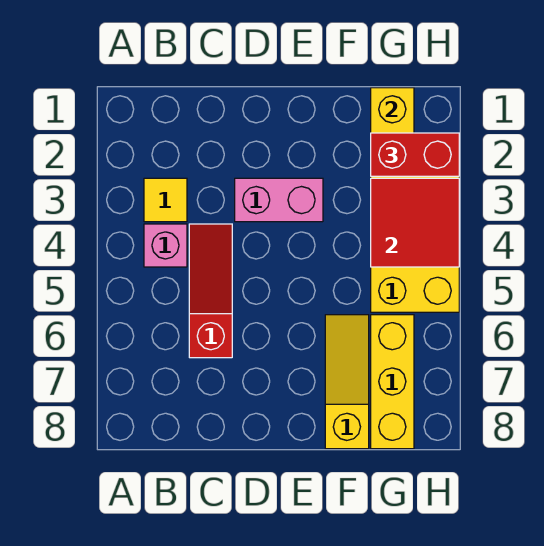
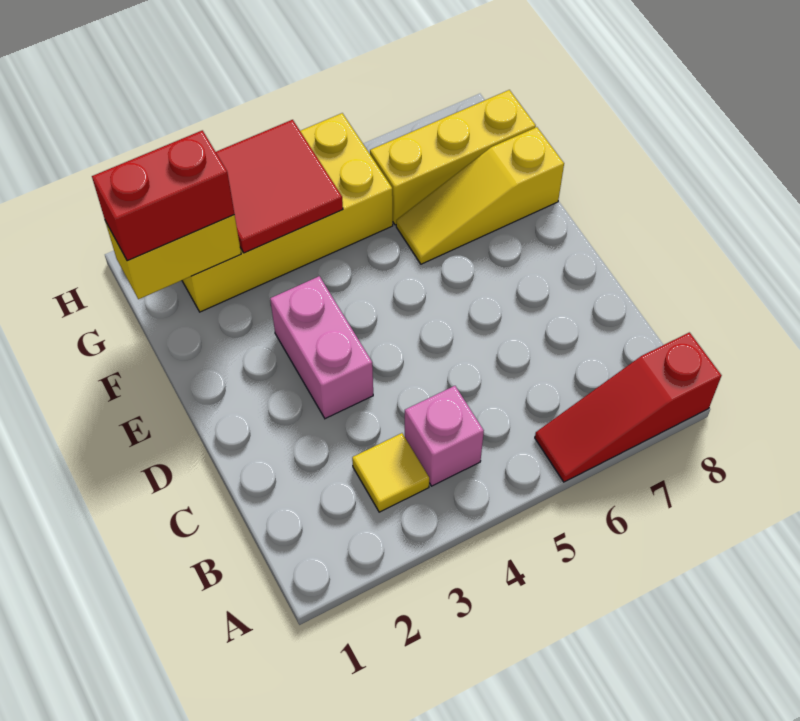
red slope C4:C6 level 1 top 6 -> red slope A6:A8 level 1 top 8
red brick G2:H2 level 3 -> red brick G1:G2 level 3

